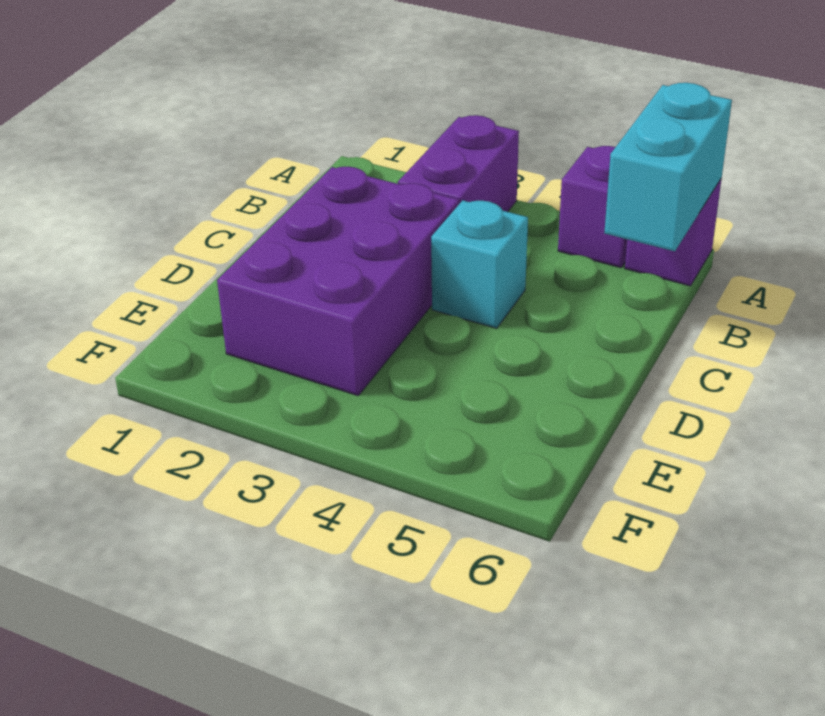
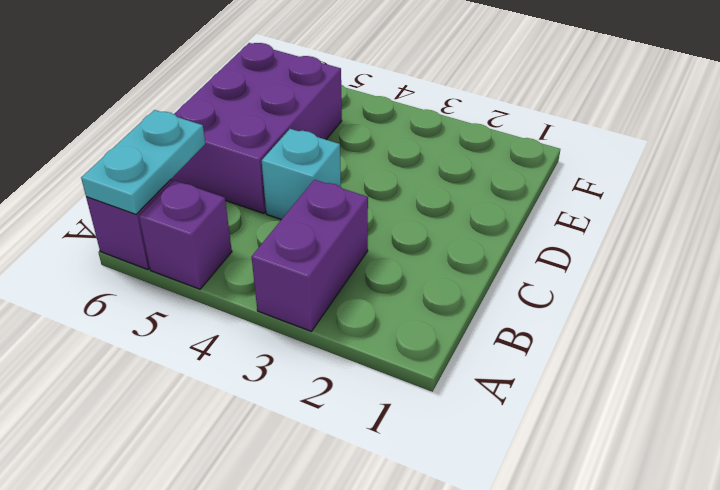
cyan brick A6:B6 level 2 -> cyan plate A6:B6 level 2
purple brick C2:E3 level 1 -> purple brick C5:E6 level 1

